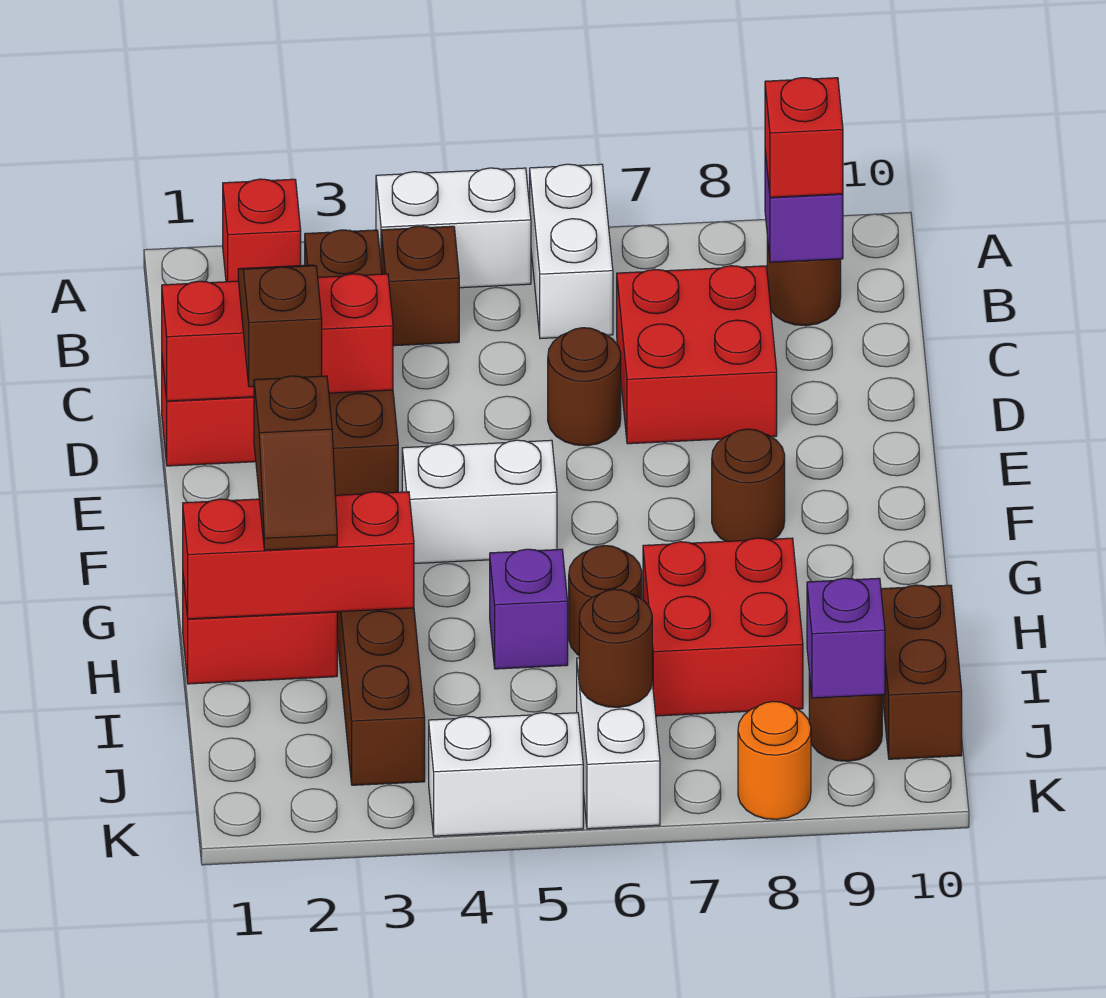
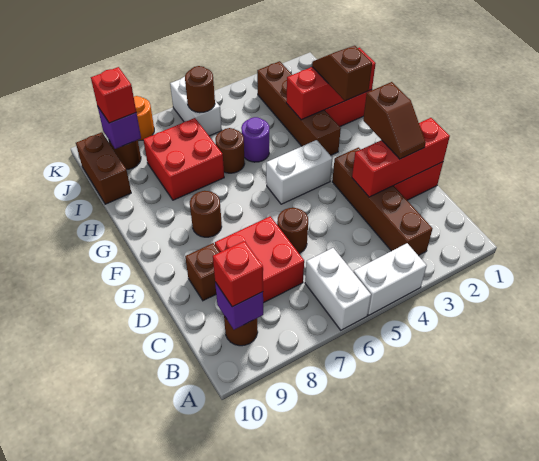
red brick A2 level 1 -> red brick J9 level 3
brown brick B4 level 1 -> brown brick D9 level 1
purple brick H5 level 1 -> purple round brick H5 level 1
white brick K4:K5 level 1 -> none

